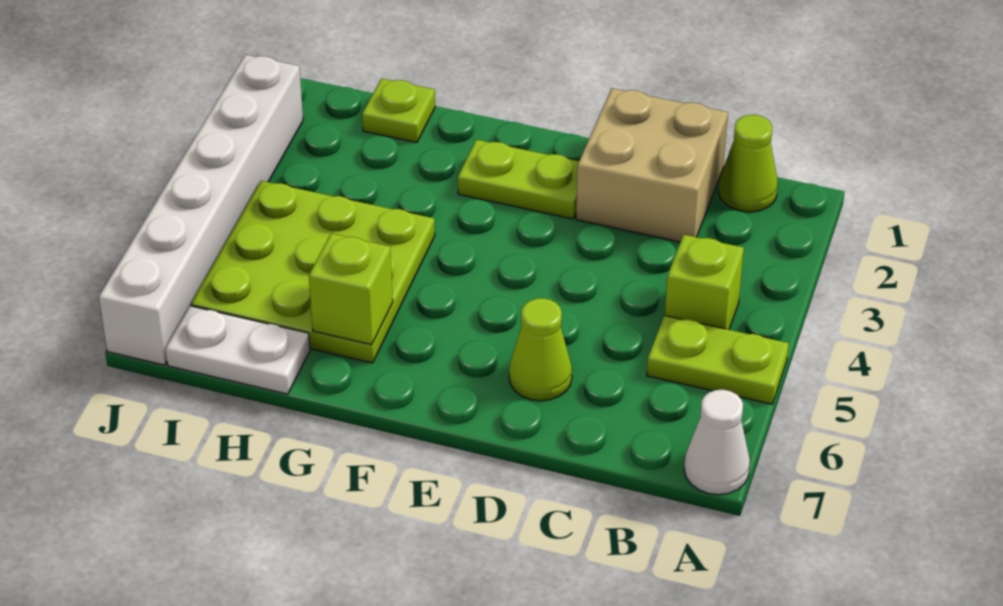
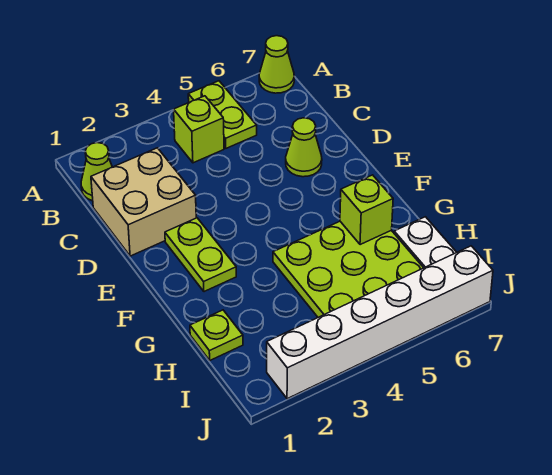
white cone A7 level 1 -> lime cone A7 level 1

